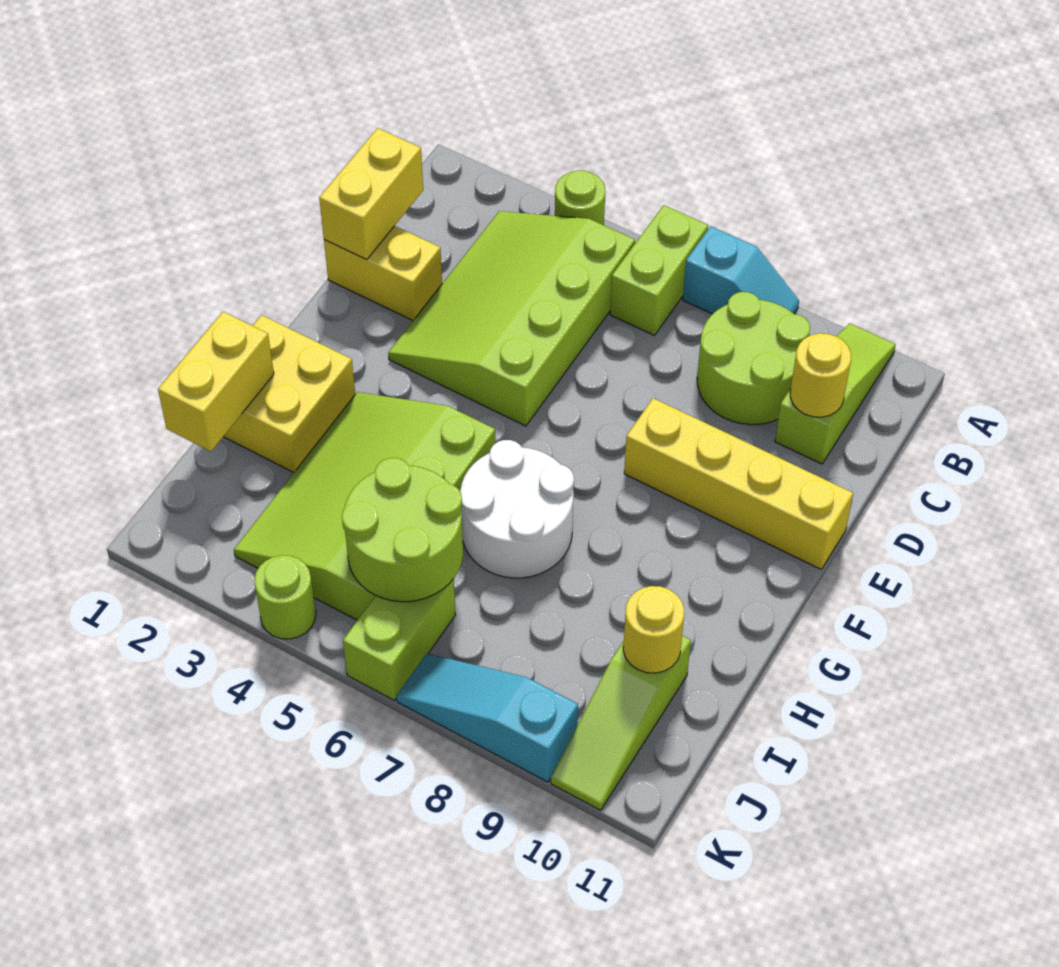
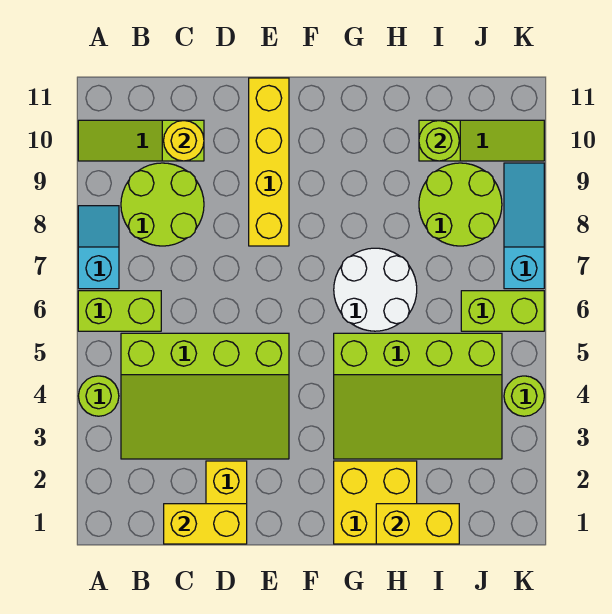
lime round brick I5:J6 level 2 -> lime round brick I8:J9 level 1
yellow round brick I10 level 2 -> lime round brick I10 level 2
cyan slope K7:K9 level 1 top 9 -> cyan slope K7:K9 level 1 top 7

